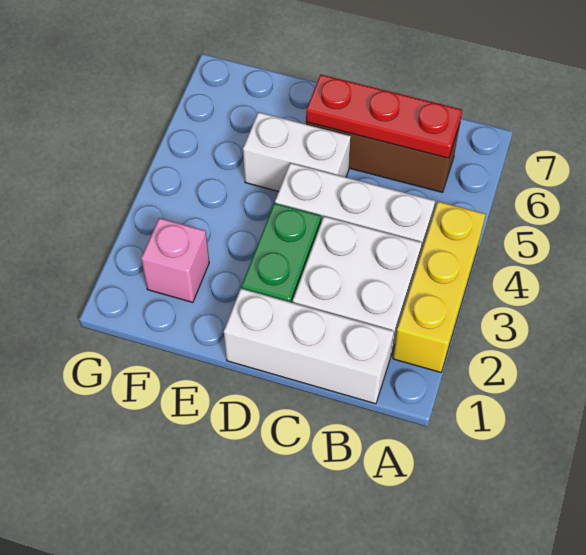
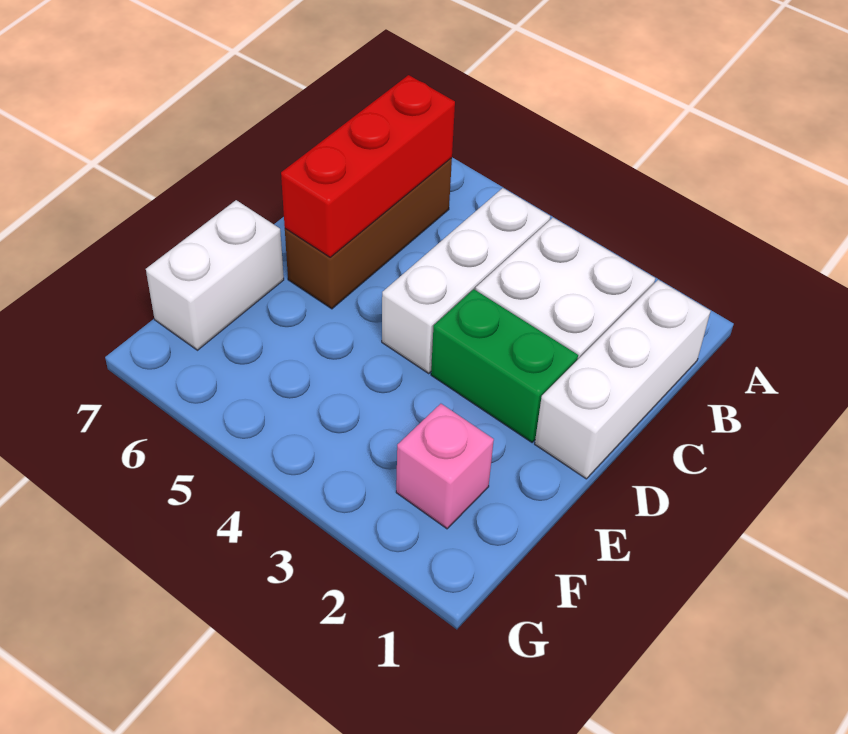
yellow brick A2:A4 level 1 -> none
red plate B6:D6 level 2 -> red brick B6:D6 level 2
white brick D5:E5 level 1 -> white brick E7:F7 level 1

